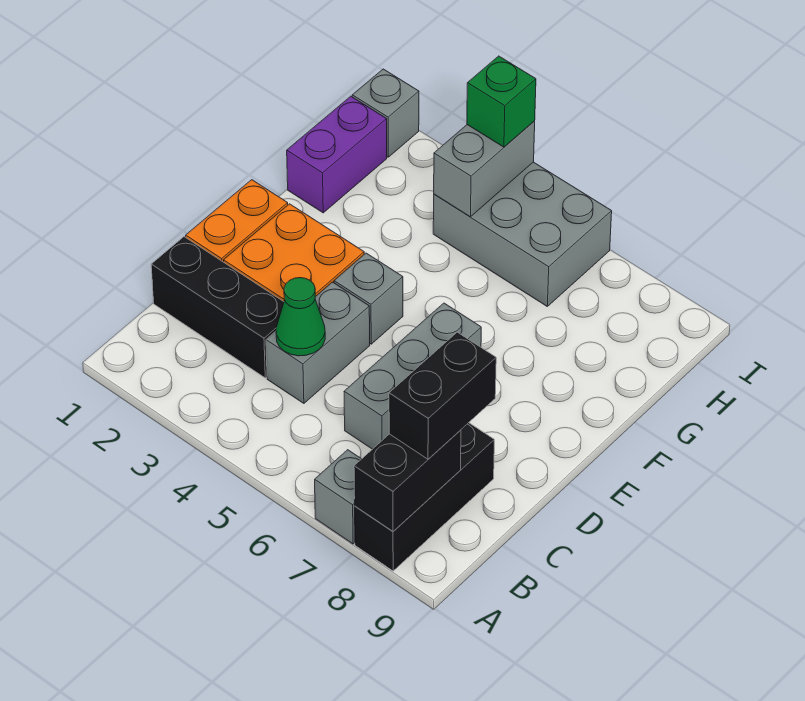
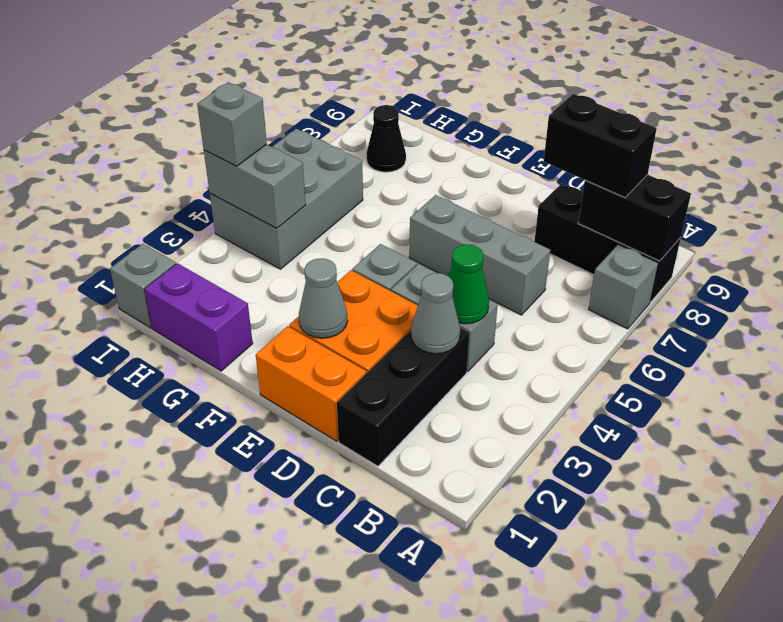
none -> grey cone C3 level 2
none -> grey cone E2 level 2
none -> black cone H8 level 1
green brick I4 level 3 -> grey brick I4 level 3

